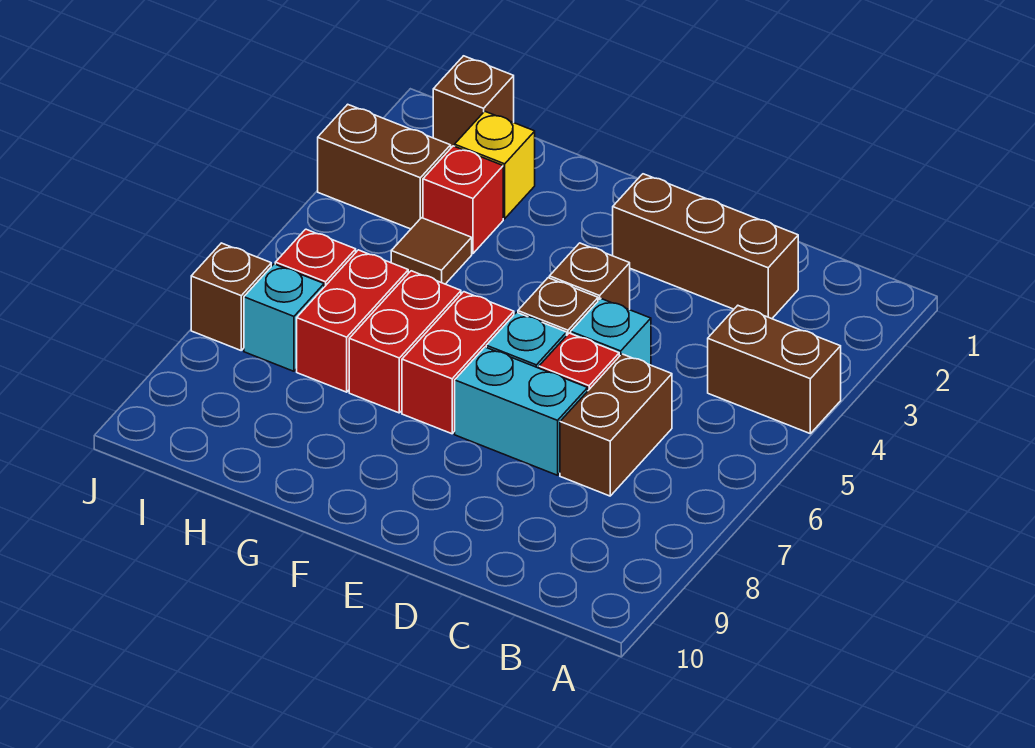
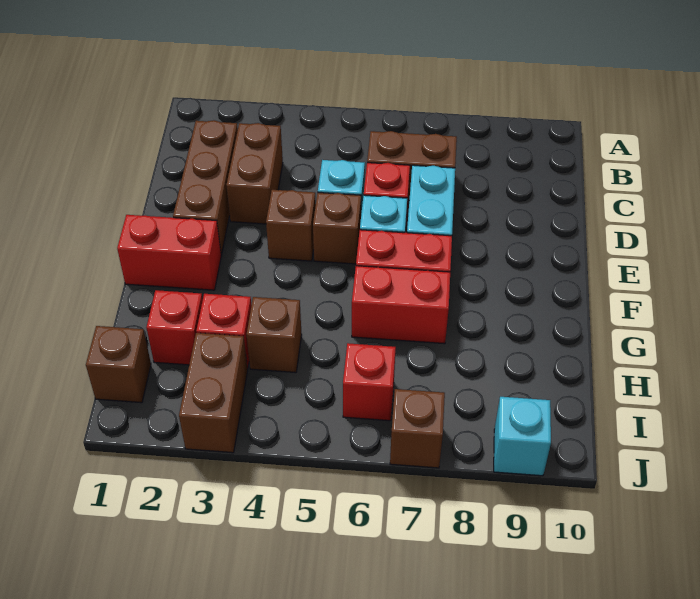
brown brick A4:B4 level 1 -> brown brick C3:D3 level 1
yellow brick H2 level 1 -> red brick H2 level 1
brown tile H4 level 1 -> brown brick H4 level 1
red brick H6:H7 level 1 -> red brick F1:F2 level 1
cyan brick I7 level 1 -> cyan brick J9 level 1

